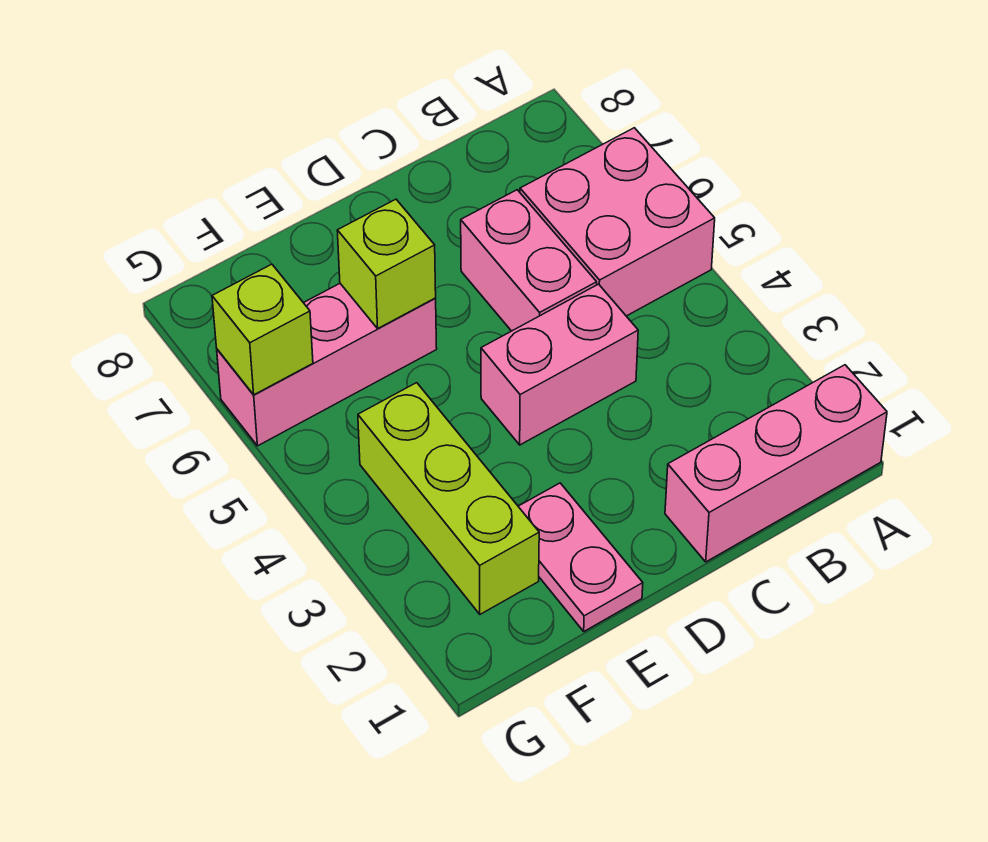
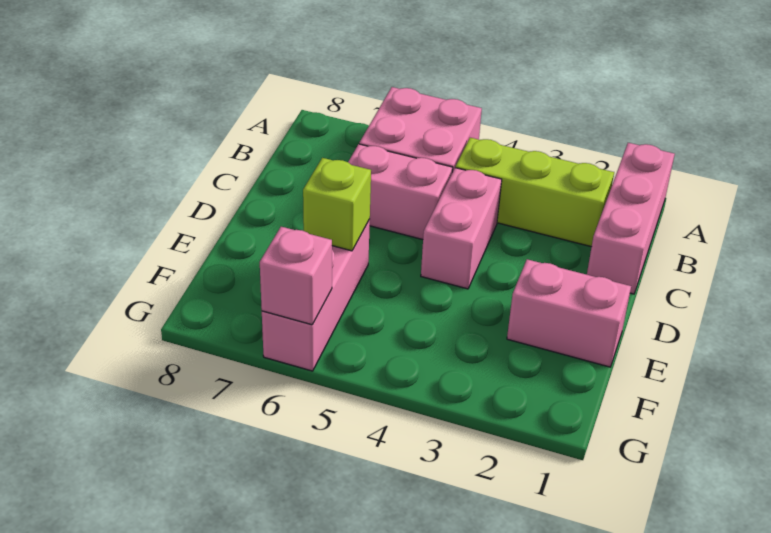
pink plate E1:E2 level 1 -> pink brick E1:E2 level 1
lime brick F2:F4 level 1 -> lime brick B2:B4 level 1
lime brick G6 level 2 -> pink brick G6 level 2

